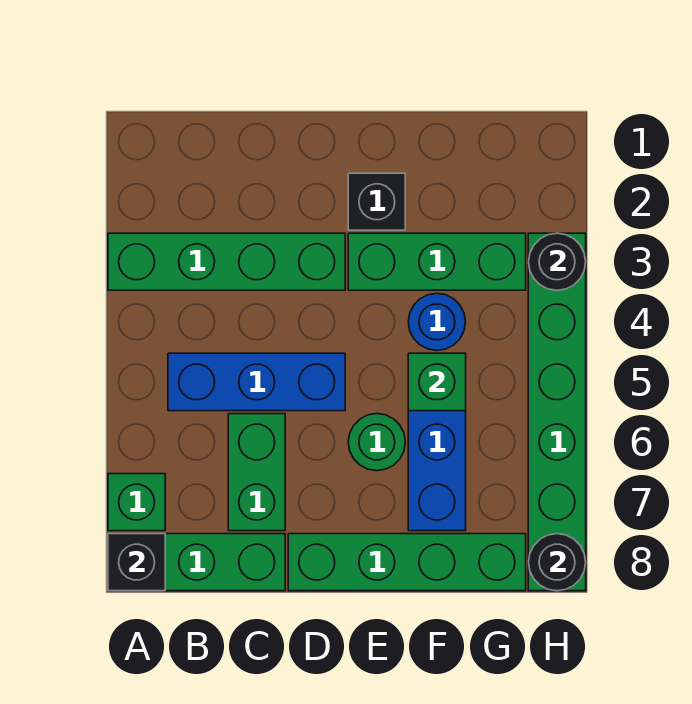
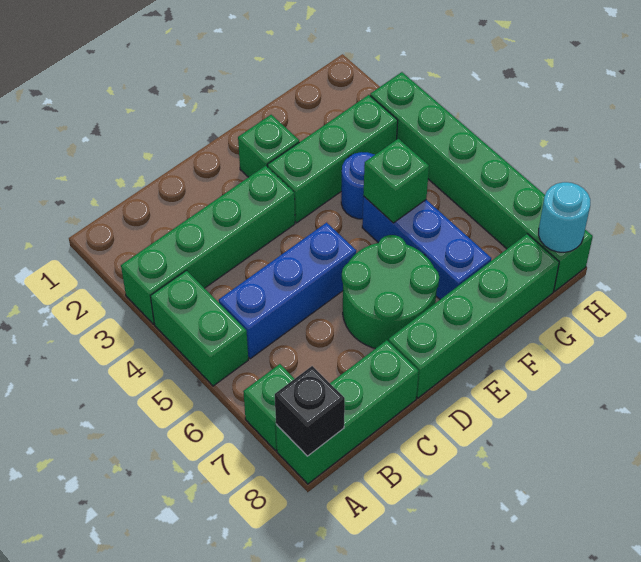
green brick C6:C7 level 1 -> green brick A4:A5 level 1
black brick E2 level 1 -> green brick E2 level 1
green round brick E6 level 1 -> green round brick D6:E7 level 1
black round brick H3 level 2 -> none
black round brick H8 level 2 -> cyan round brick H8 level 2

